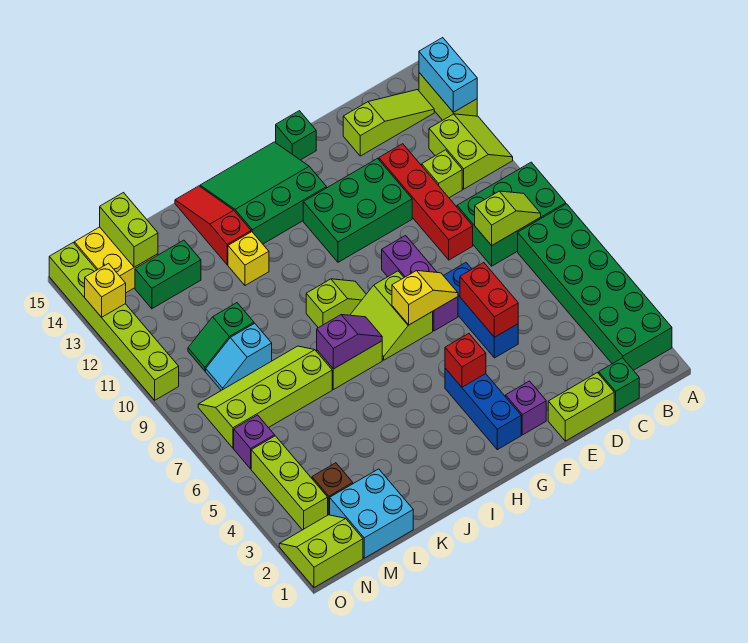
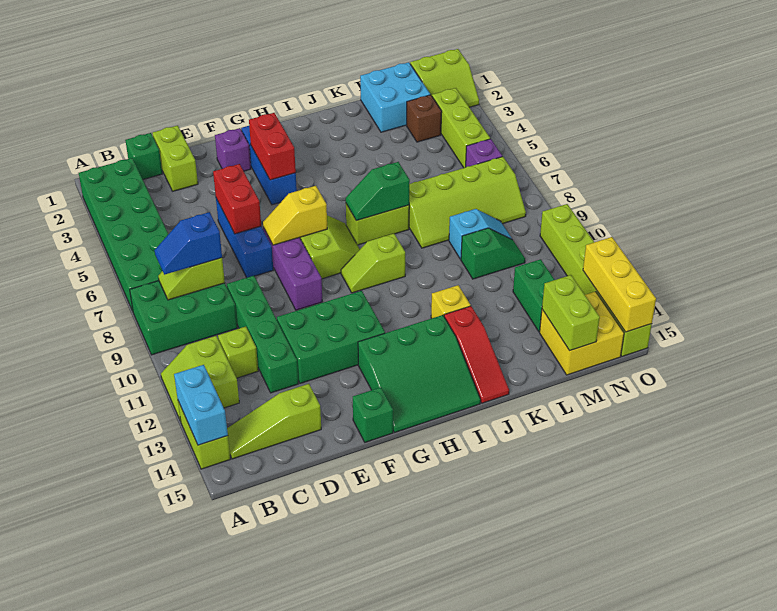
none -> blue slope B8:C8 level 3 top C
lime brick D1:E1 level 1 -> lime brick D1:D2 level 1
red brick D9:D12 level 1 -> green brick D9:D12 level 1
red brick G4 level 2 -> red brick G3:G4 level 2
purple slope I7:J7 level 2 top J -> green slope I7:J7 level 2 top J
green brick L13:M13 level 1 -> green brick M12:M13 level 1
yellow brick O13 level 2 -> yellow brick O13:O15 level 2

